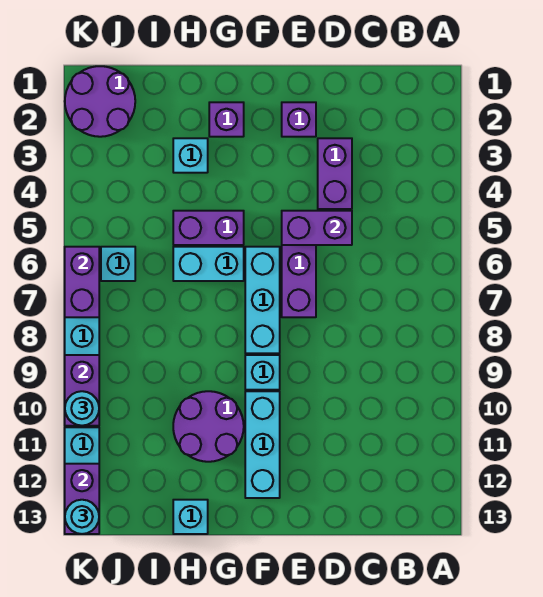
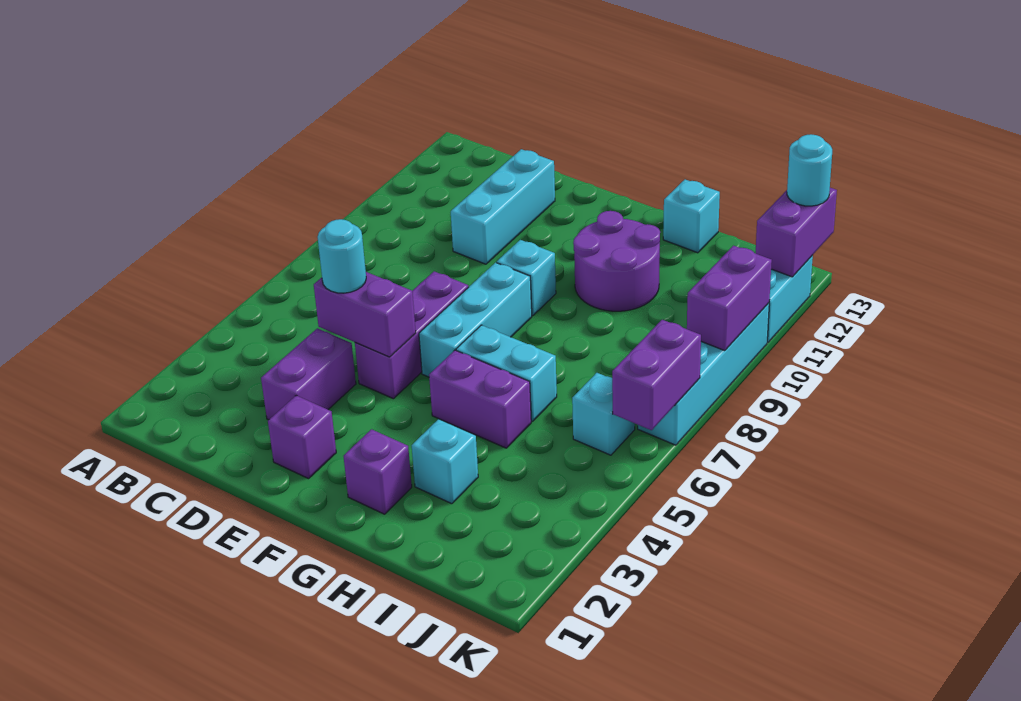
cyan brick F10:F12 level 1 -> cyan brick D10:D12 level 1
purple round brick J1:K2 level 1 -> none
cyan round brick K10 level 3 -> cyan round brick D5 level 3

